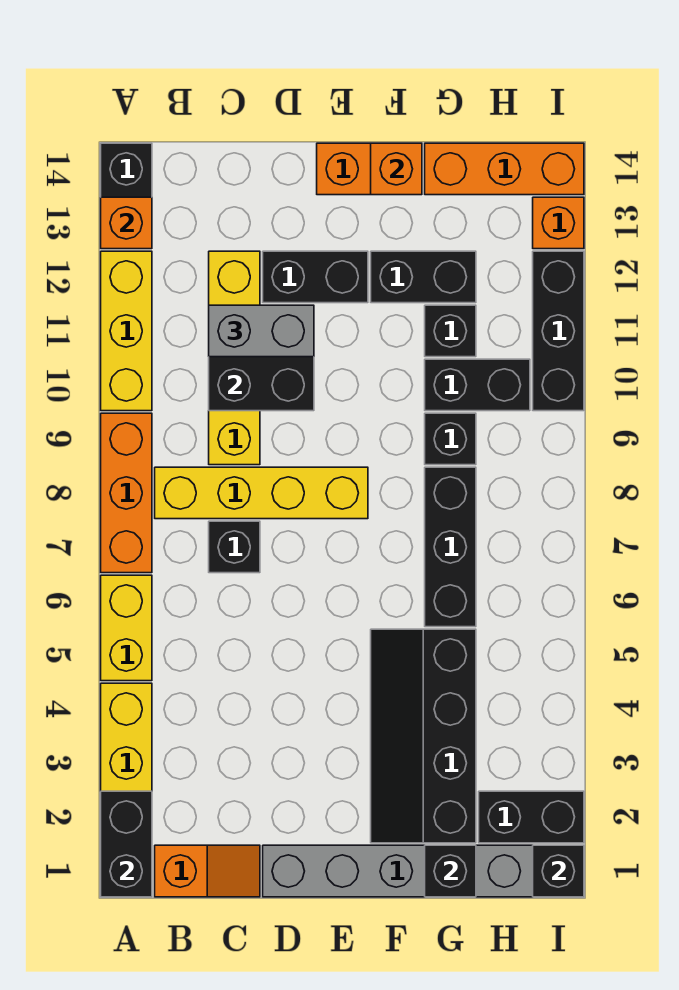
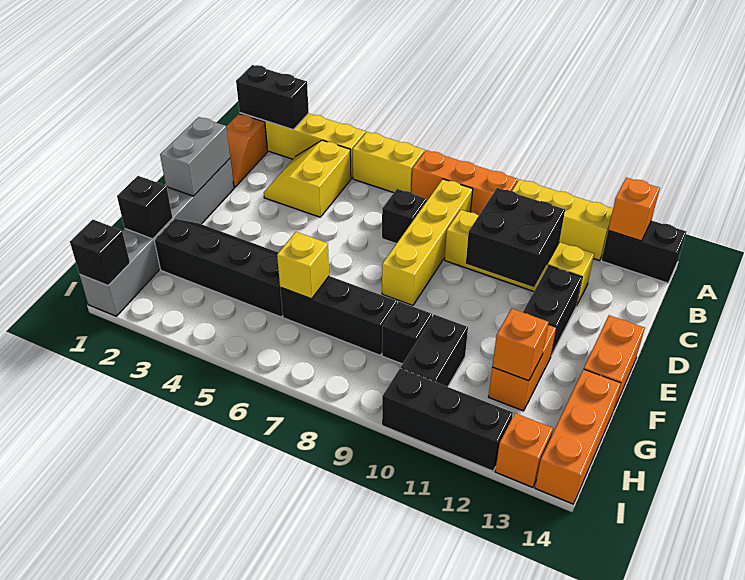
none -> yellow slope B3:C4 level 1 top 4
grey brick C11:D11 level 3 -> grey brick D1:E1 level 2
black brick F12:G12 level 1 -> orange brick F12:G12 level 1
orange brick F14 level 2 -> orange brick G12 level 2
none -> yellow brick G6 level 2
black brick G11 level 1 -> none
black brick H2:I2 level 1 -> none

